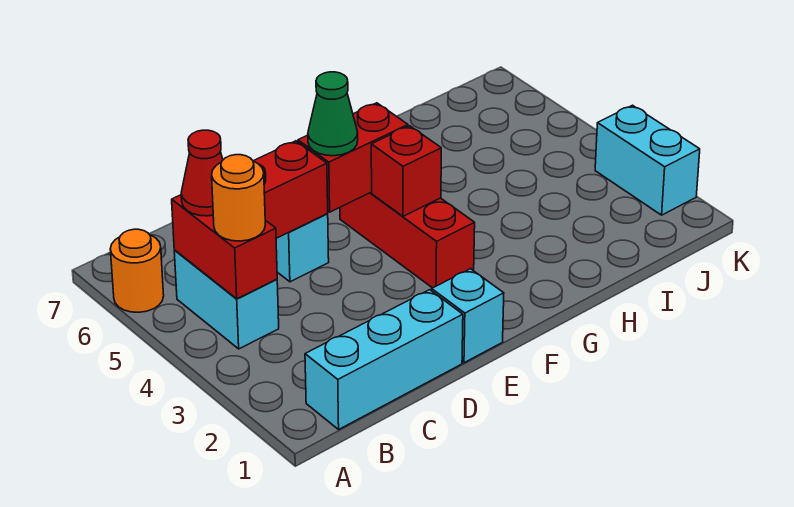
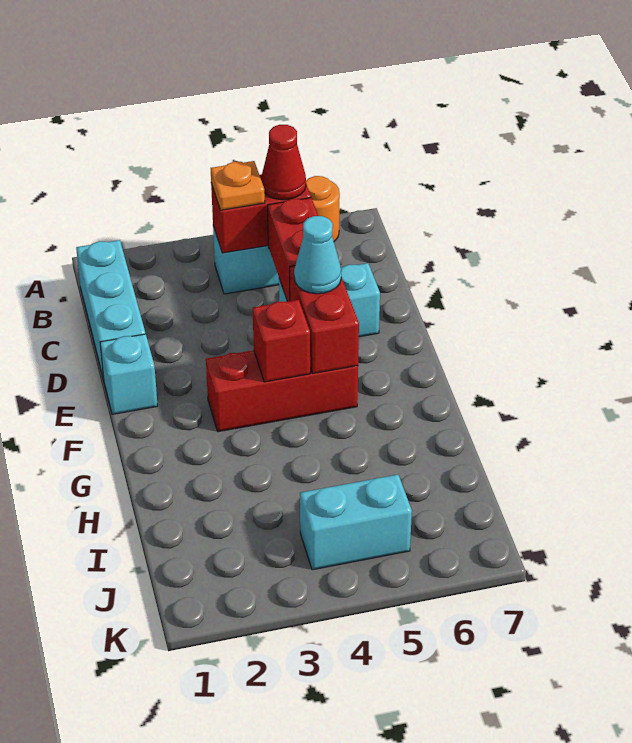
orange round brick B4 level 3 -> orange plate B4 level 3
green cone E5 level 3 -> cyan cone E5 level 3
cyan brick K2:K3 level 1 -> cyan brick J4:J5 level 1

